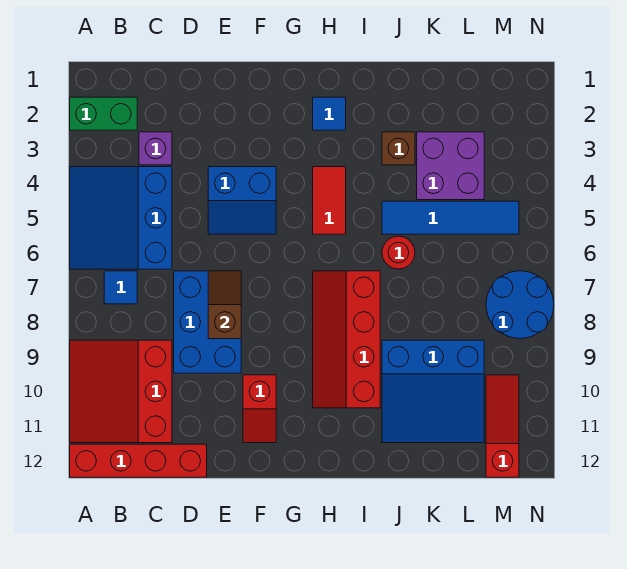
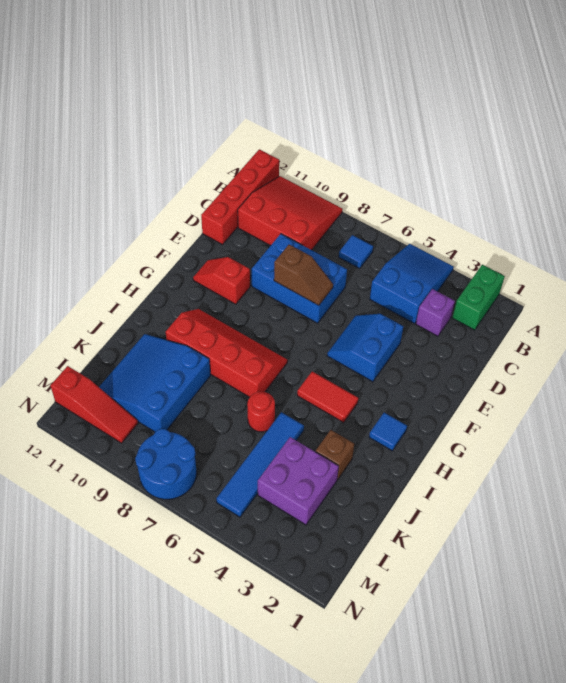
blue slope A4:C6 level 1 top C -> blue slope A4:C5 level 1 top C

